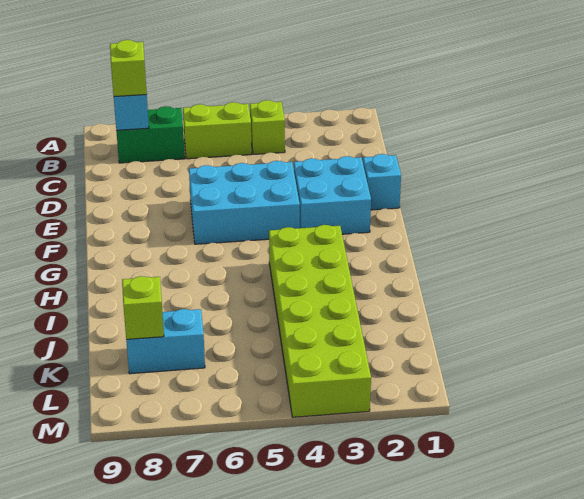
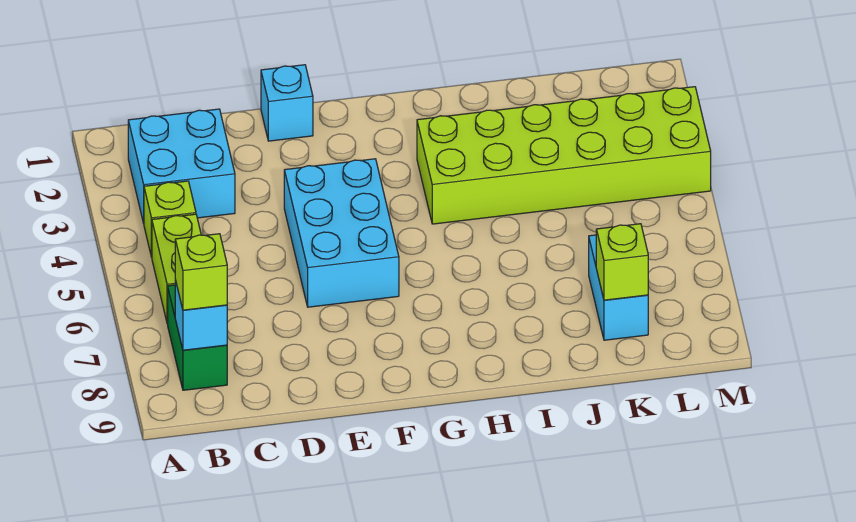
cyan brick E2:F3 level 1 -> cyan brick B2:C3 level 1

